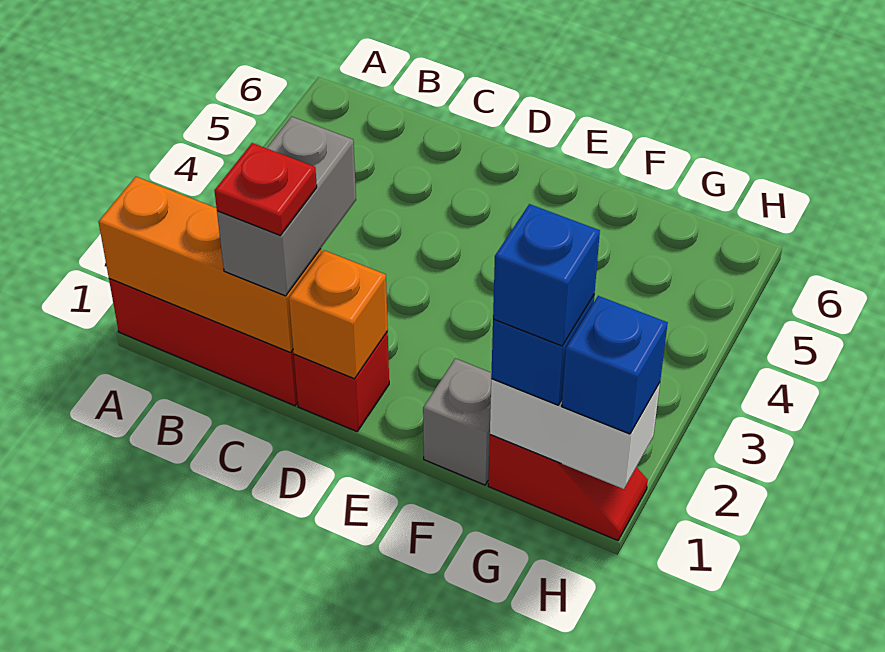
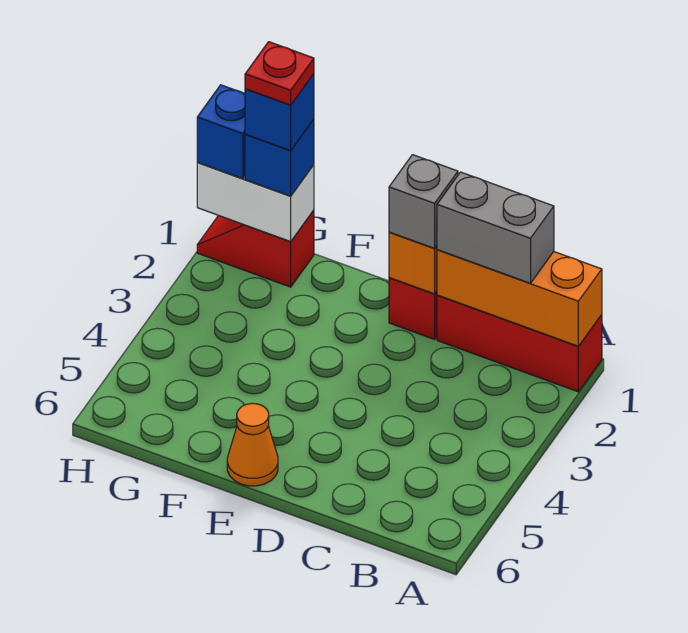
grey brick C1:C2 level 3 -> grey brick B1:C1 level 3
red plate C1 level 4 -> red plate G1 level 5
none -> orange cone E6 level 1
grey brick F1 level 1 -> grey brick D1 level 3

